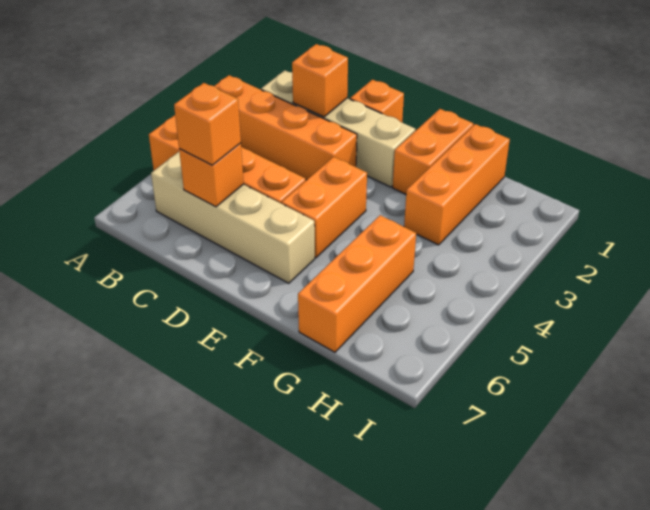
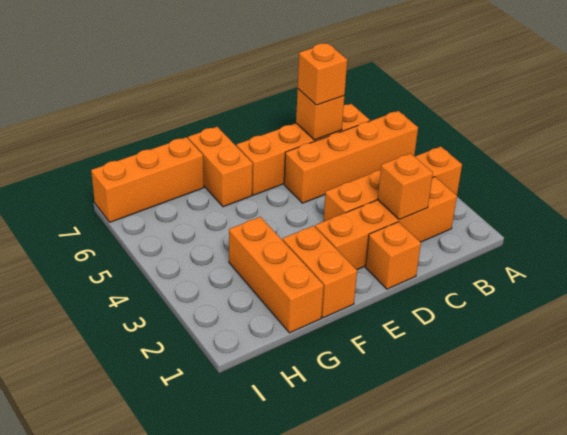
tan brick B2:E2 level 1 -> orange brick B2:E2 level 1
tan brick B6:E6 level 1 -> orange brick B6:E6 level 1
orange brick E4:E5 level 1 -> orange brick F6:F7 level 1
orange brick G5:G7 level 1 -> orange brick G7:I7 level 1

